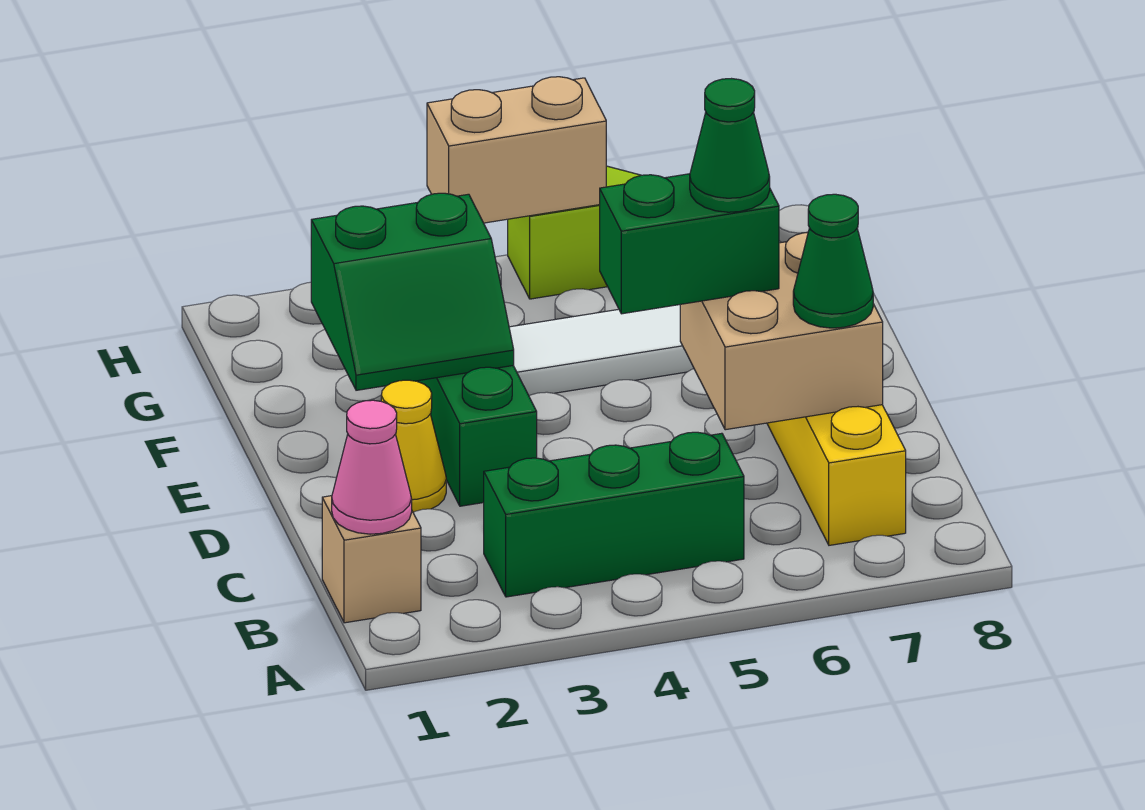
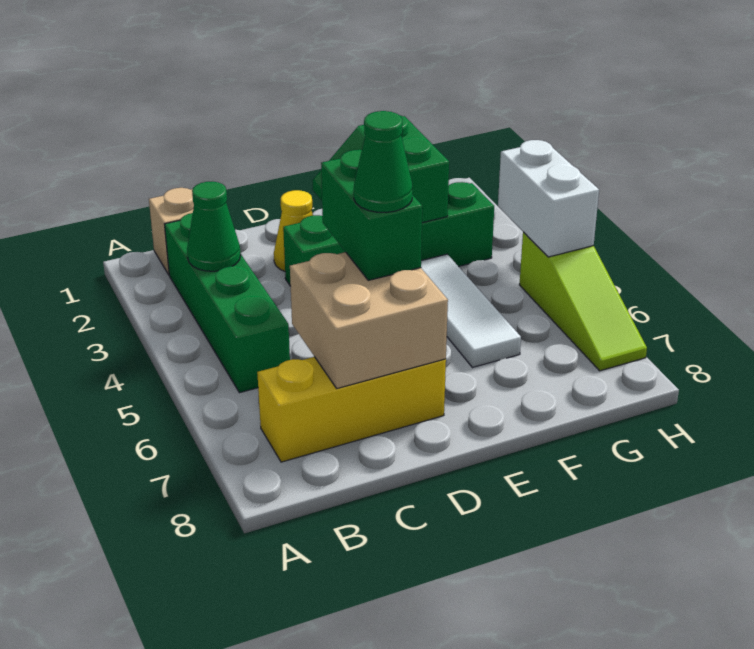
pink cone B1 level 2 -> none
green brick B3:B5 level 1 -> green brick B2:B5 level 1
green cone C7 level 3 -> green cone B3 level 2
tan brick H4:H5 level 2 -> white brick H4:H5 level 2

